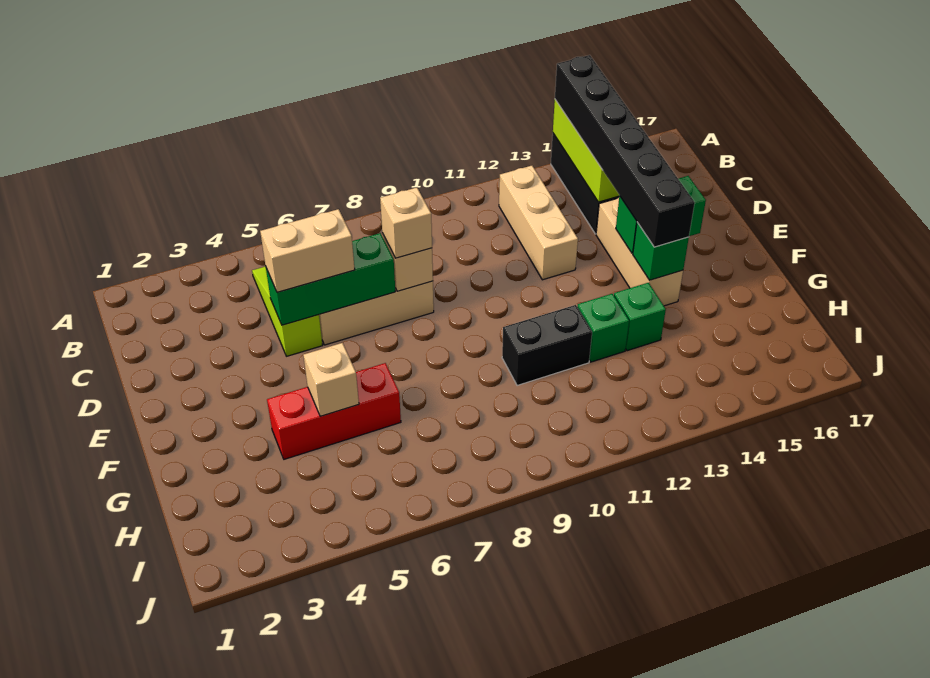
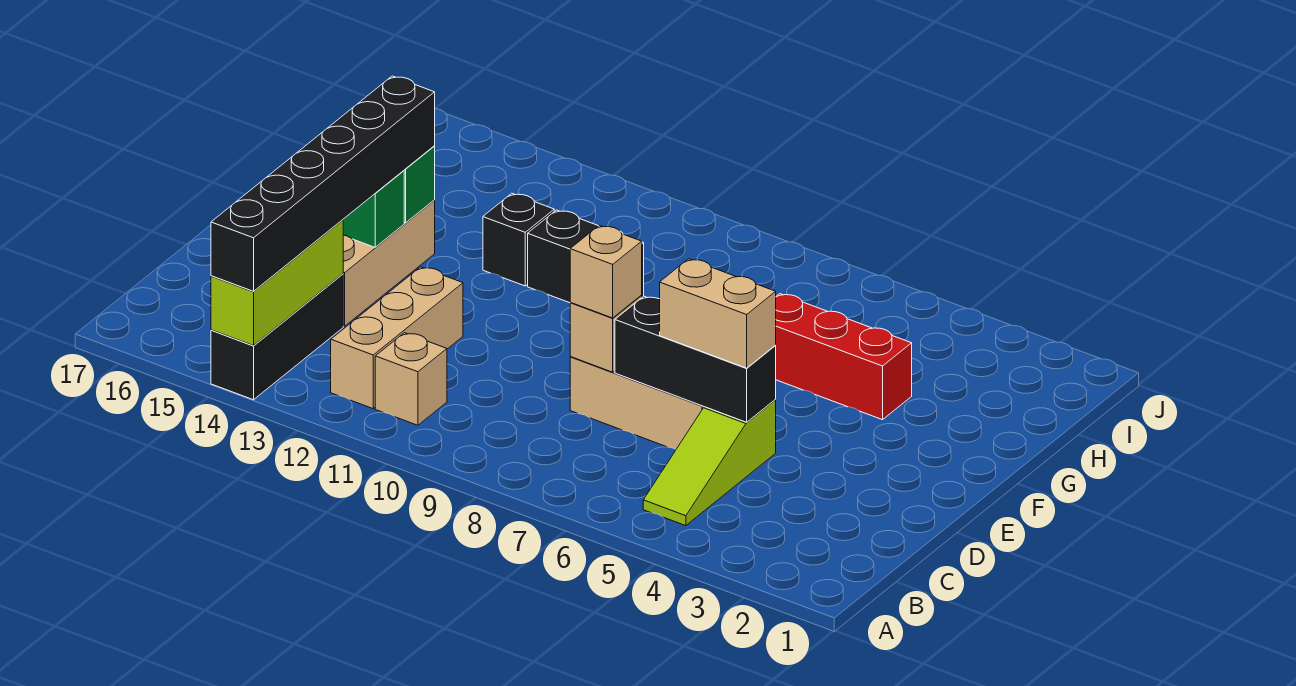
green brick D5:D7 level 2 -> black brick D5:D7 level 2
tan brick G5 level 2 -> tan brick B11 level 1
green brick G12 level 1 -> black brick G12 level 1
green brick G13 level 1 -> none

